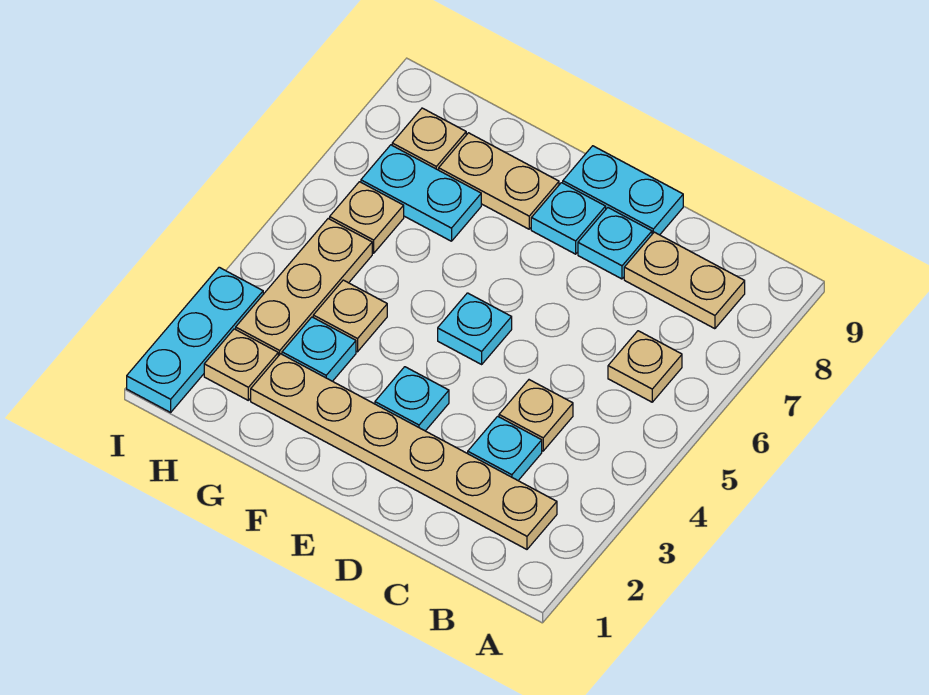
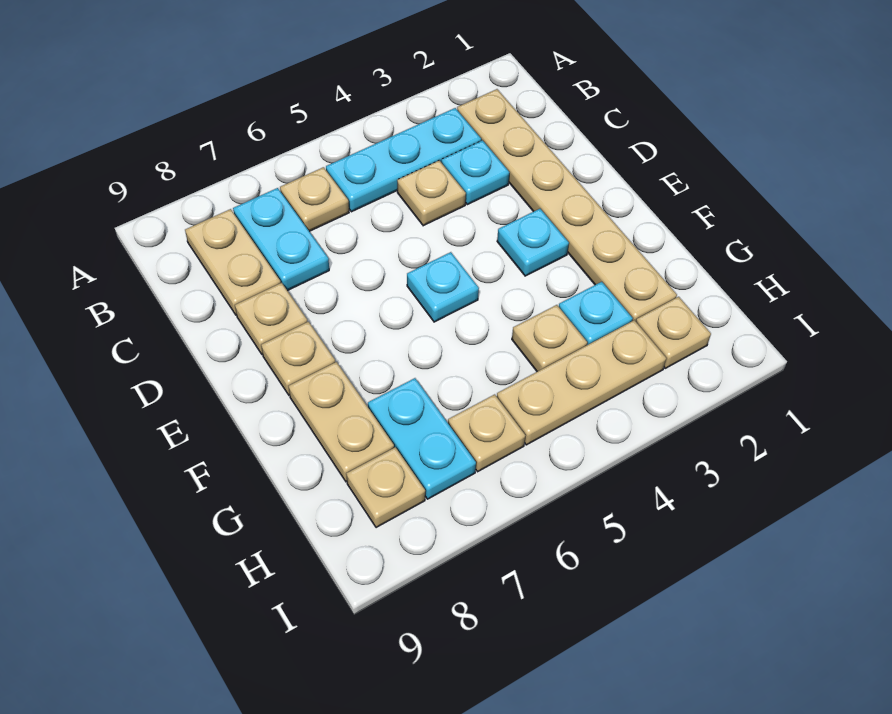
cyan plate D8 level 1 -> tan plate D8 level 1
cyan plate D9:E9 level 1 -> cyan plate B7:C7 level 1
cyan plate E8 level 1 -> tan plate E8 level 1
cyan plate I1:I3 level 1 -> cyan plate B3:B5 level 1

